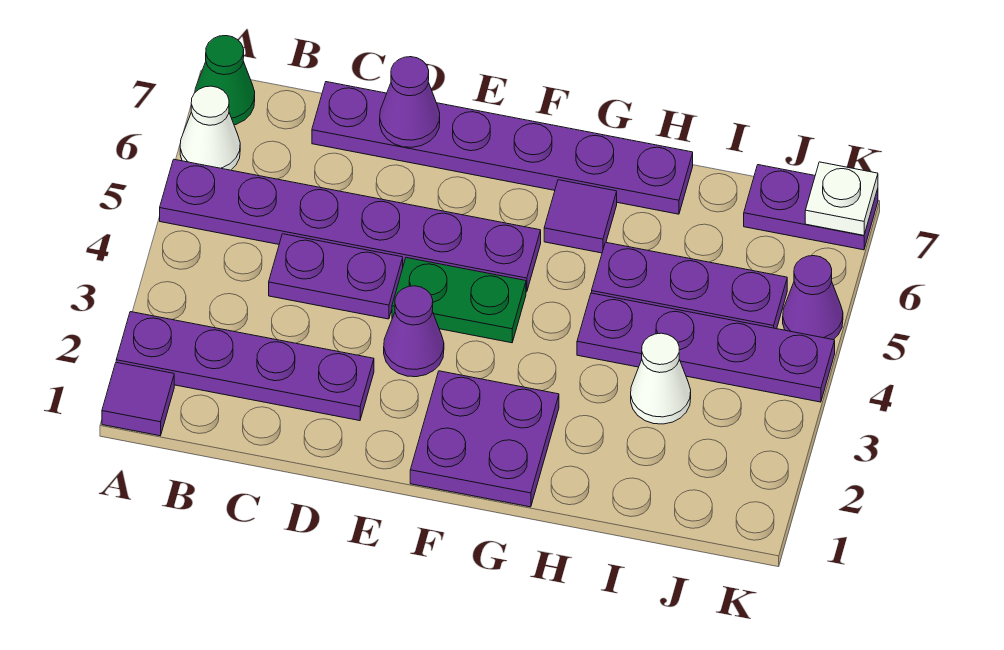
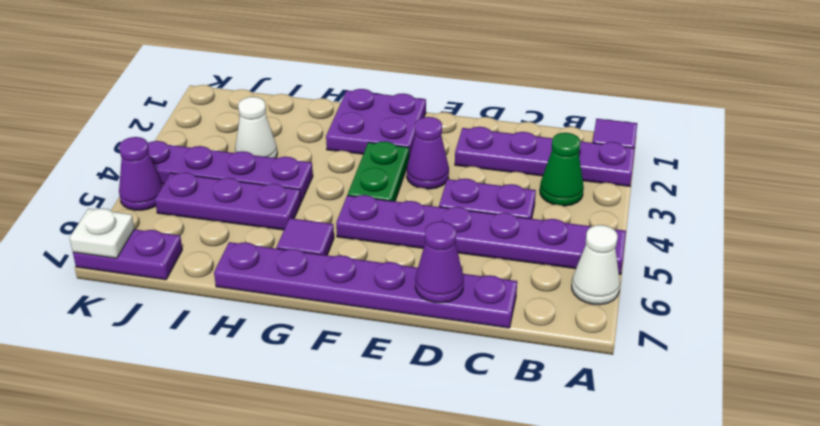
green cone A7 level 1 -> green cone B3 level 1
green plate E4:F4 level 1 -> green plate F3:F4 level 1

